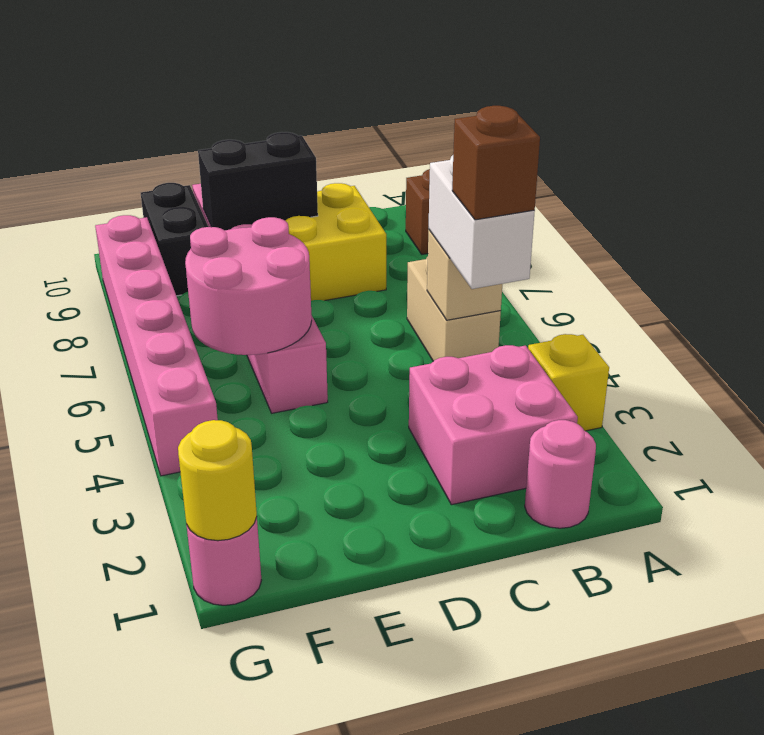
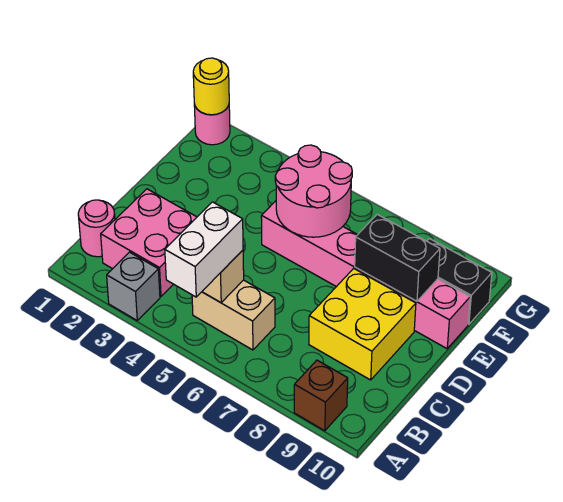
yellow brick A3 level 1 -> grey brick A3 level 1
white brick B4:B5 level 3 -> white brick A5:B5 level 3
brown brick B4 level 4 -> none
black brick D9:E9 level 2 -> black brick E8:E9 level 2
pink brick G4:G9 level 1 -> none

